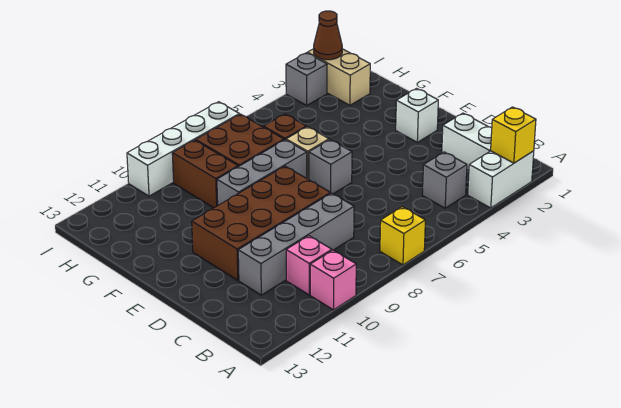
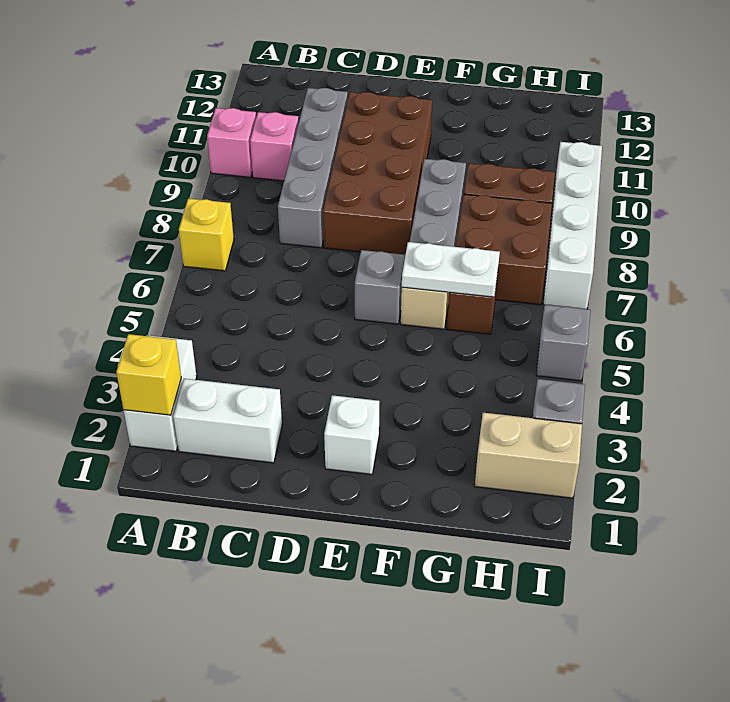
grey brick B4 level 1 -> grey brick I5 level 1
none -> white plate F6:G6 level 2
brown cone I2 level 2 -> none

